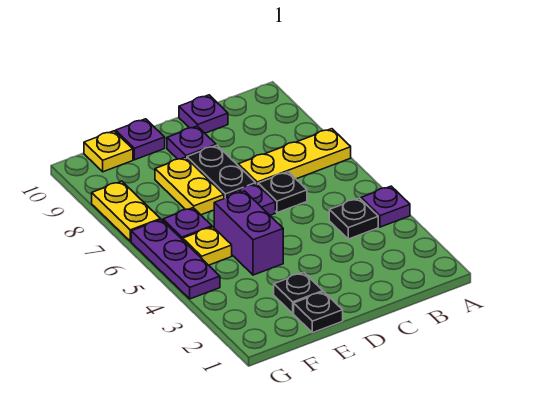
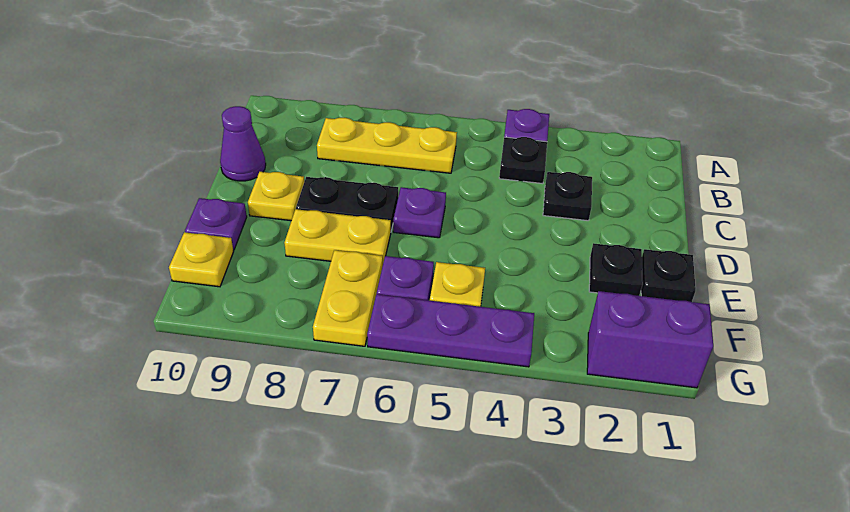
yellow plate A7:C7 level 1 -> yellow plate B6:B8 level 1
black plate C6 level 1 -> black plate C3 level 1
purple plate C10 level 1 -> purple cone C10 level 1
purple plate D9 level 1 -> yellow plate D9 level 1
purple brick E4:E5 level 1 -> purple brick G1:G2 level 1
yellow plate G7:G8 level 1 -> yellow plate F7:G7 level 1

